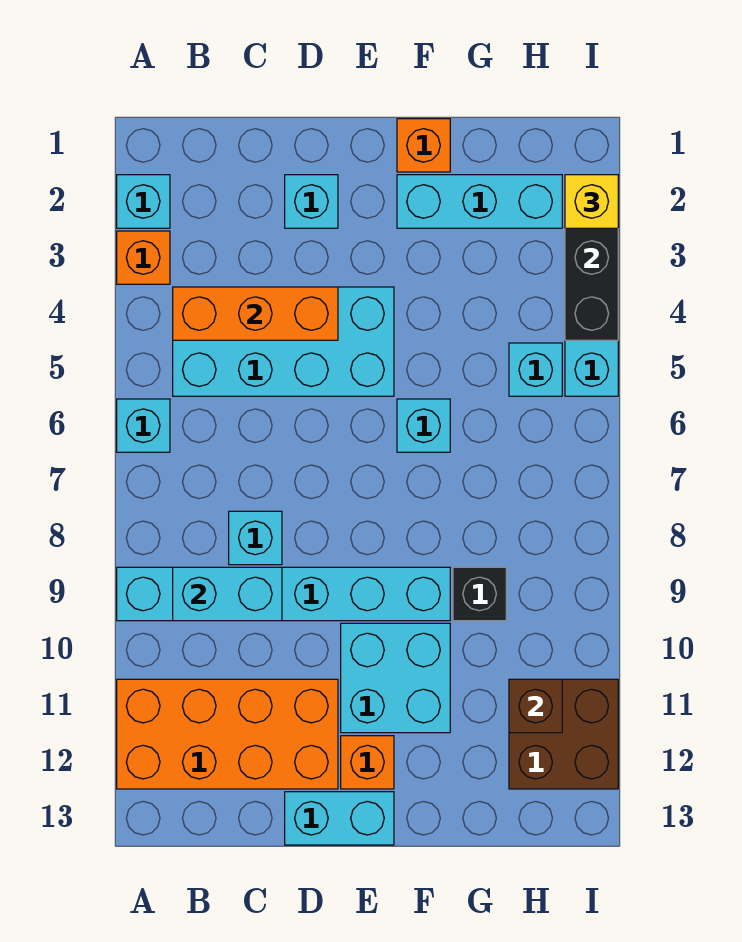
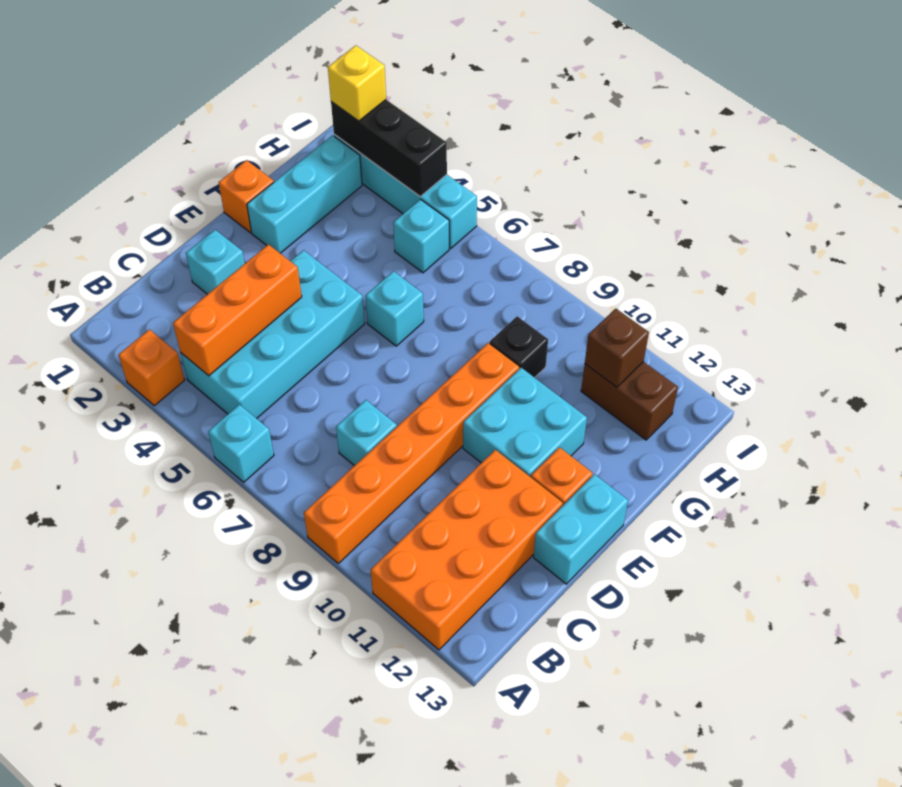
cyan brick A2 level 1 -> none
cyan brick A9:F9 level 1 -> orange brick A9:F9 level 1
cyan brick B9:C9 level 2 -> none
brown brick H11:I12 level 1 -> brown brick H11:H12 level 1

